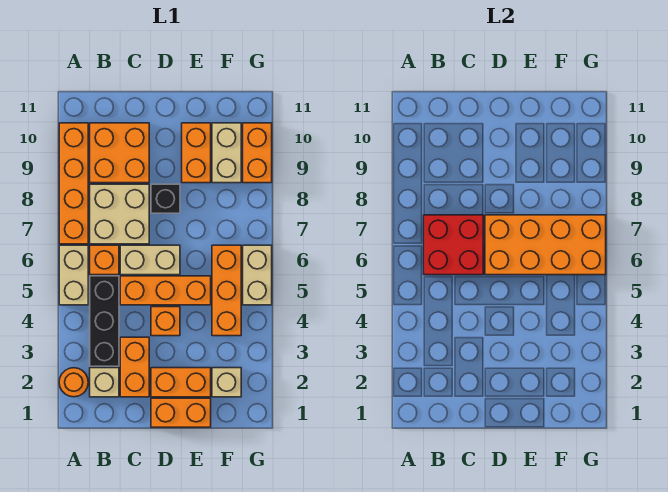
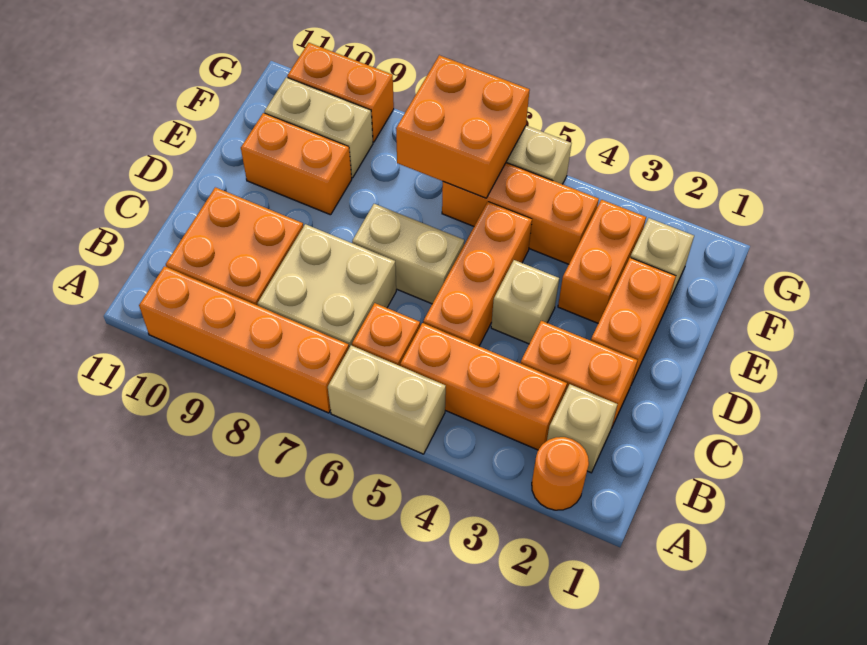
black brick B3:B5 level 1 -> orange brick B3:B5 level 1
red brick B6:C7 level 2 -> none
tan brick C6:D6 level 1 -> tan brick D6:D7 level 1
orange brick D1:E1 level 1 -> orange brick E3:F3 level 1
orange brick D4 level 1 -> tan brick D4 level 1
orange brick D6:G7 level 2 -> orange brick F6:G7 level 2
black brick D8 level 1 -> none

